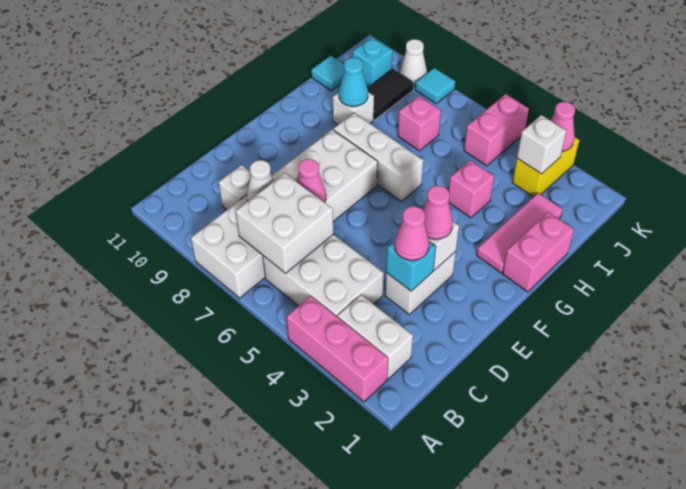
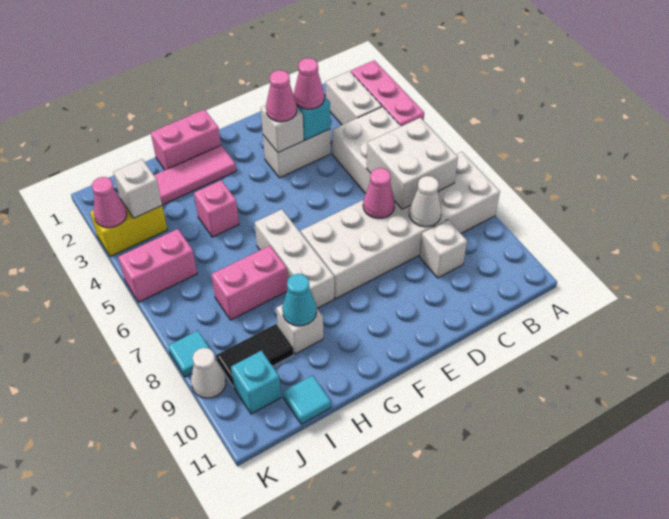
pink brick I7 level 1 -> pink brick H7:I7 level 1

